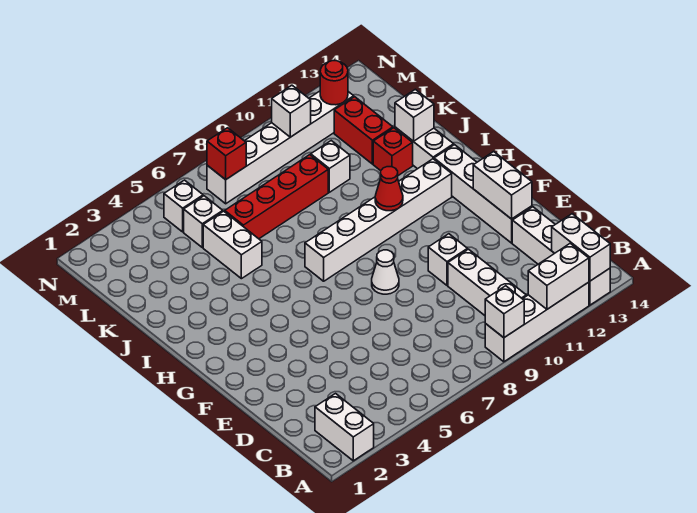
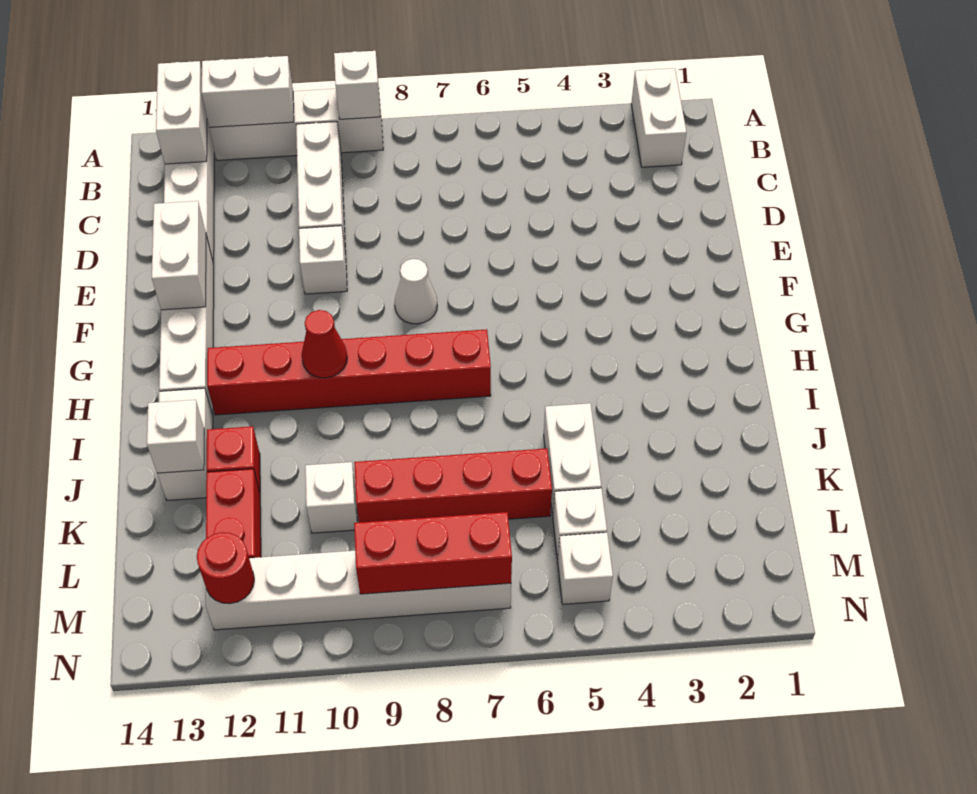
white brick H7:H12 level 1 -> red brick H7:H12 level 1
red brick M7 level 2 -> red brick M7:M9 level 2
white brick M10 level 2 -> none

